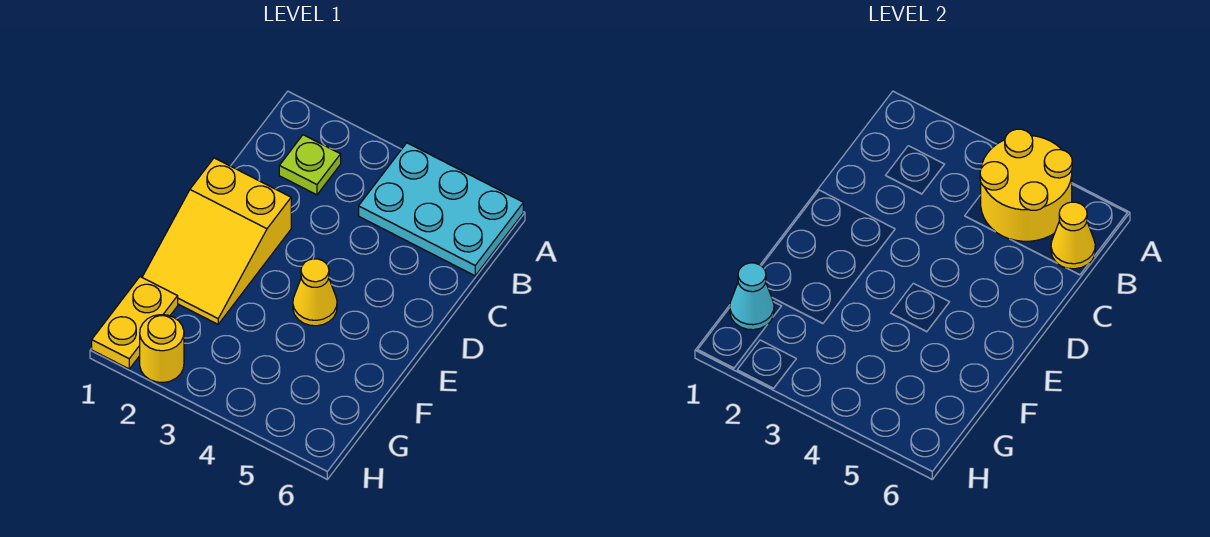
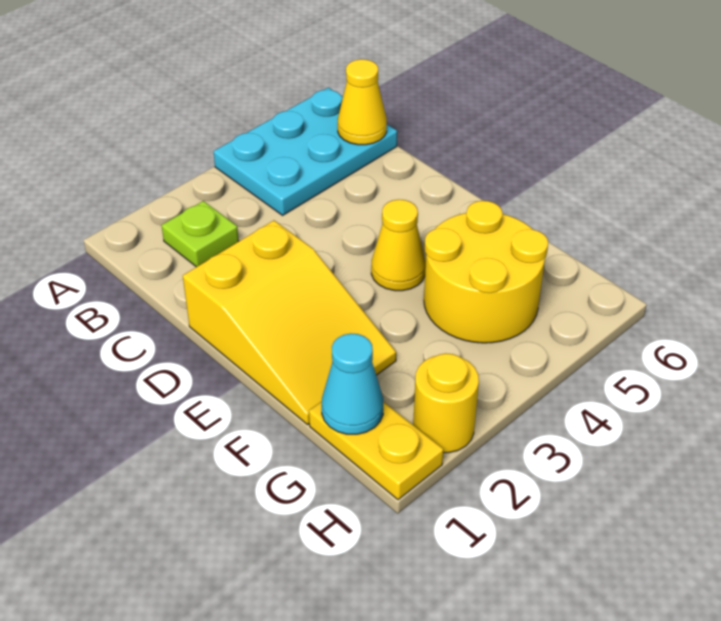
yellow round brick A4:B5 level 2 -> yellow round brick F4:G5 level 1

